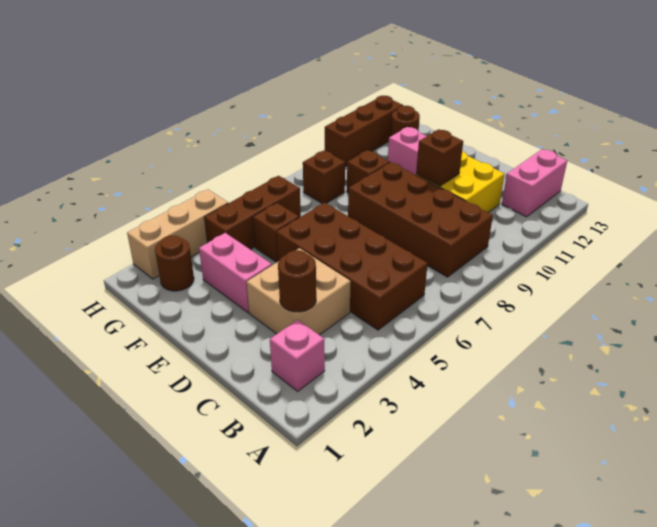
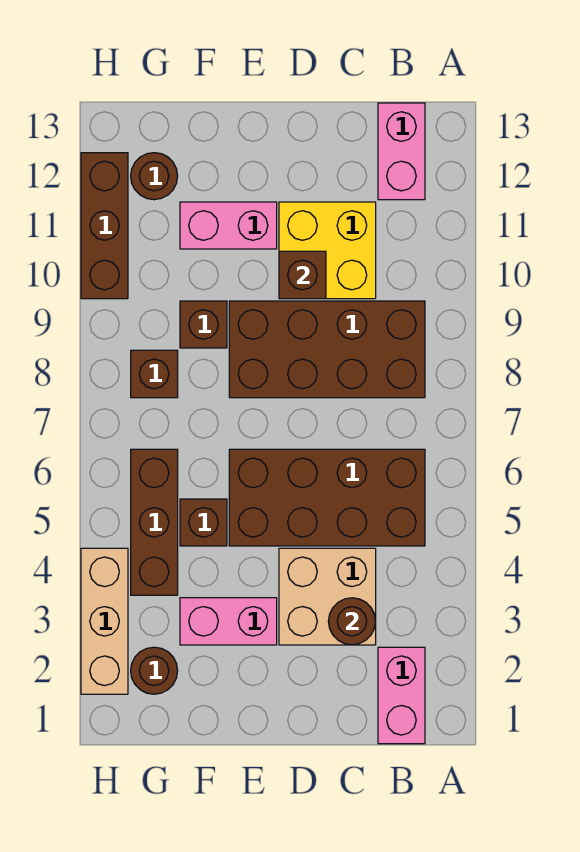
pink brick B2 level 1 -> pink brick B1:B2 level 1

